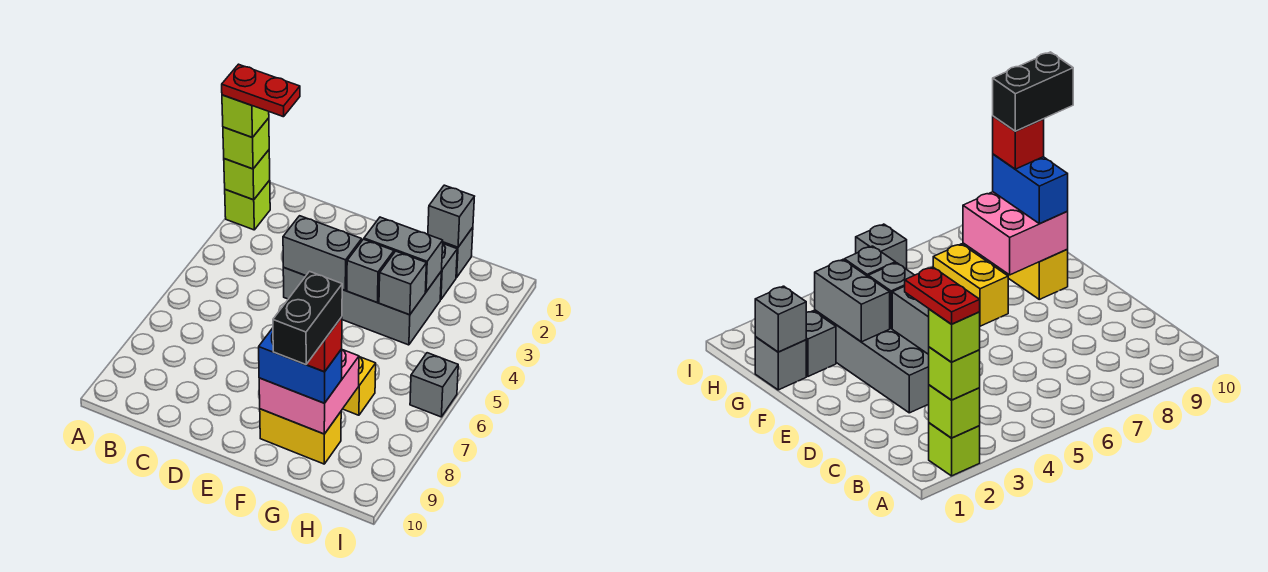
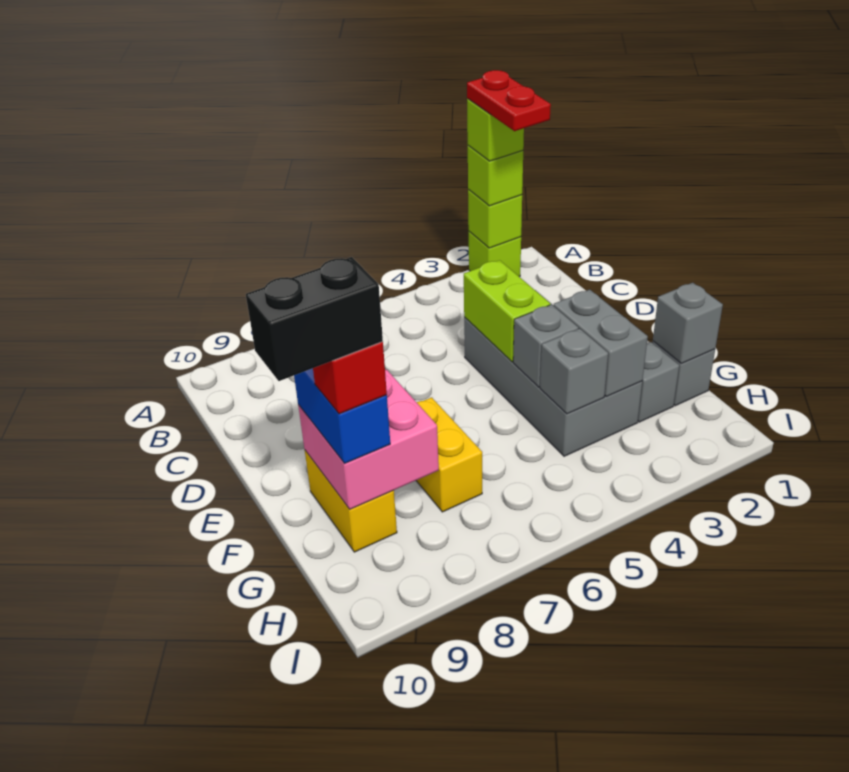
grey brick D4:E4 level 2 -> lime brick D4:E4 level 2
grey brick I6 level 1 -> none

